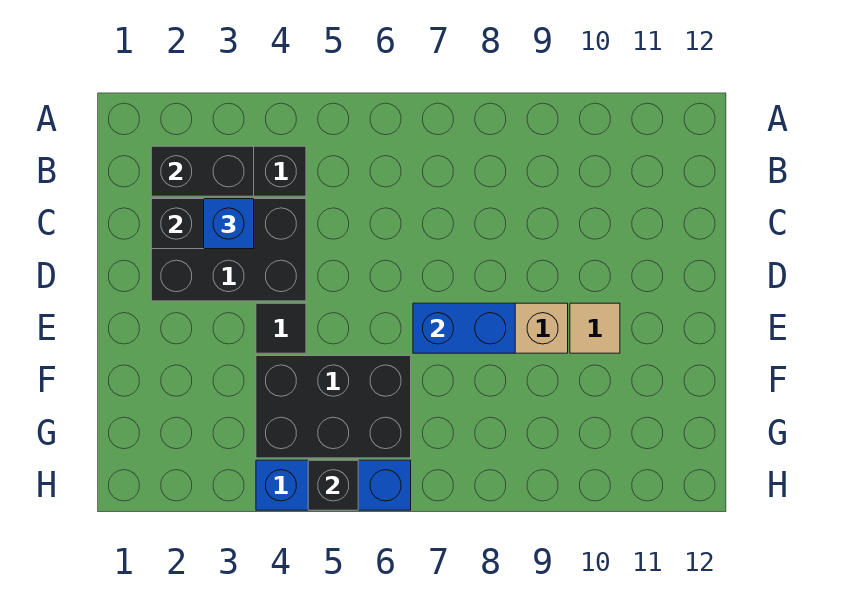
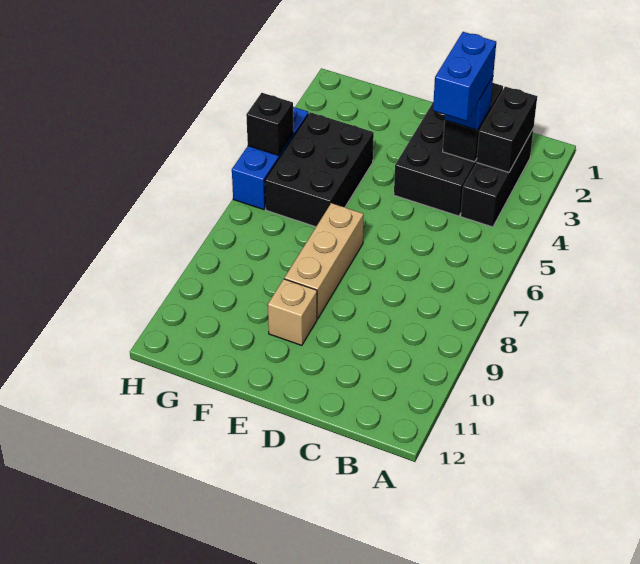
black tile E4 level 1 -> none
blue brick E7:E8 level 2 -> blue brick C3:C4 level 4
tan tile E10 level 1 -> tan brick E10 level 1

